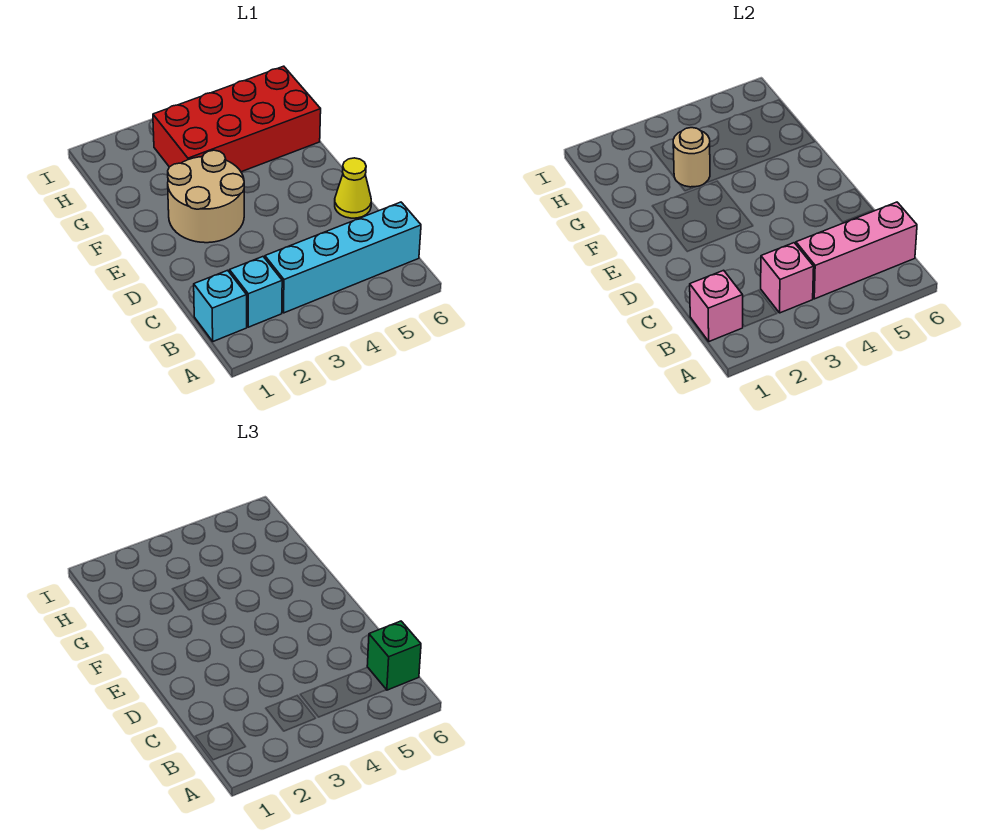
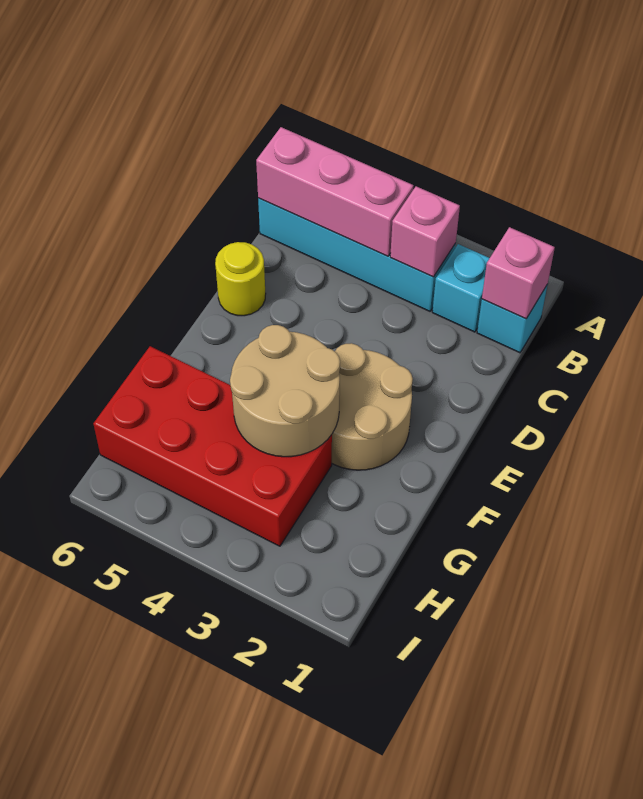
green brick B6 level 3 -> none
yellow cone D6 level 1 -> yellow round brick D6 level 1
tan round brick G3 level 2 -> tan round brick F3:G4 level 2

